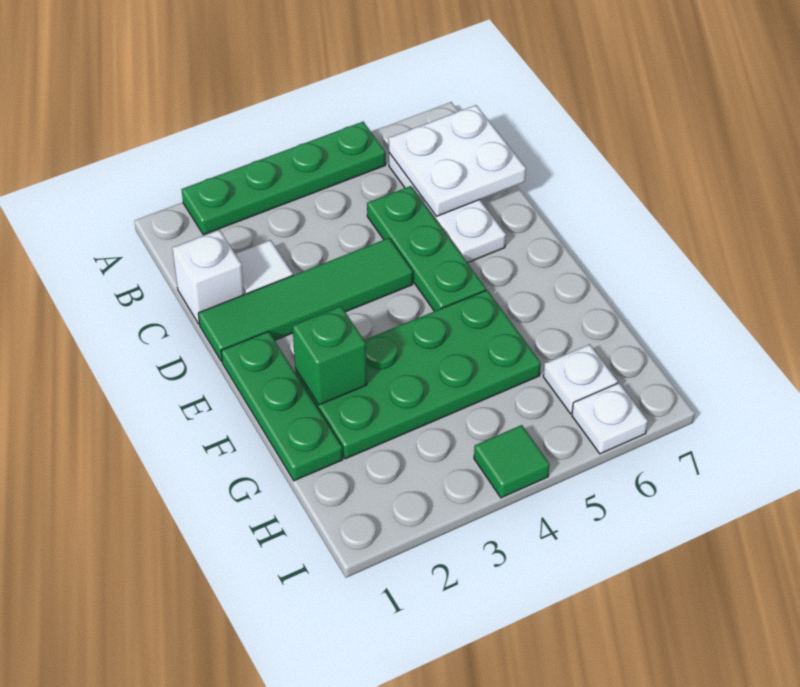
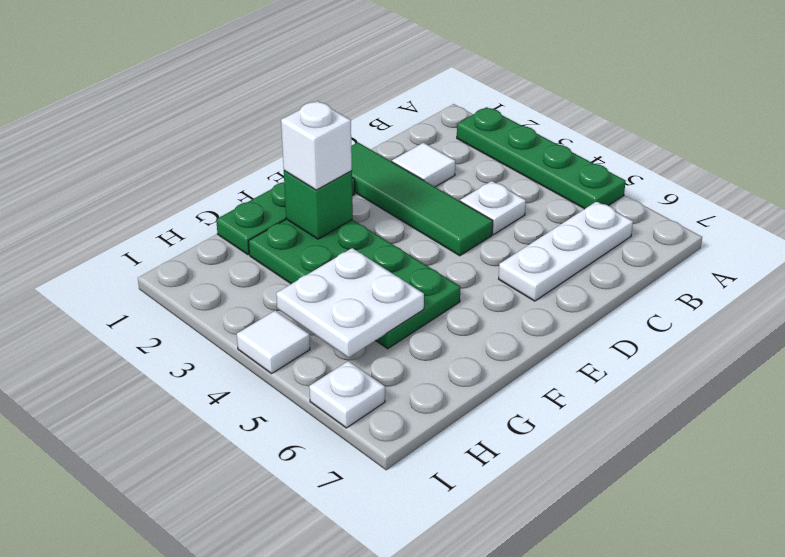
white plate B6:C7 level 2 -> white plate G4:H5 level 2
white brick C1 level 1 -> white brick F2 level 3
green plate C5:E5 level 1 -> none
white plate H6 level 1 -> white plate C4 level 1
green tile I4 level 1 -> white tile I4 level 1

